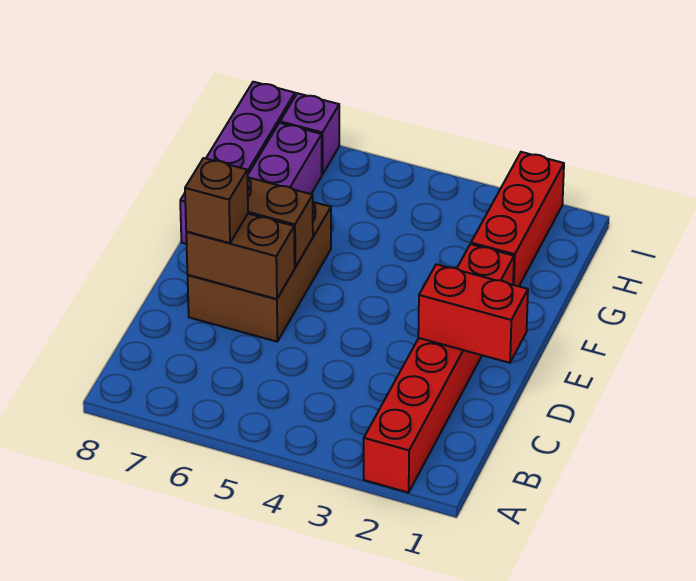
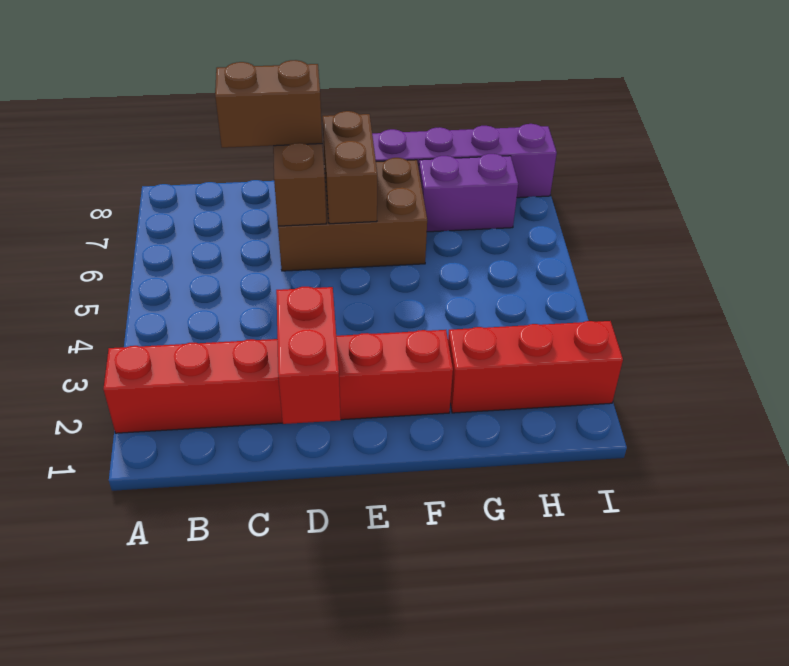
brown brick D7 level 3 -> brown brick C7:D7 level 3
purple brick I7 level 1 -> none

